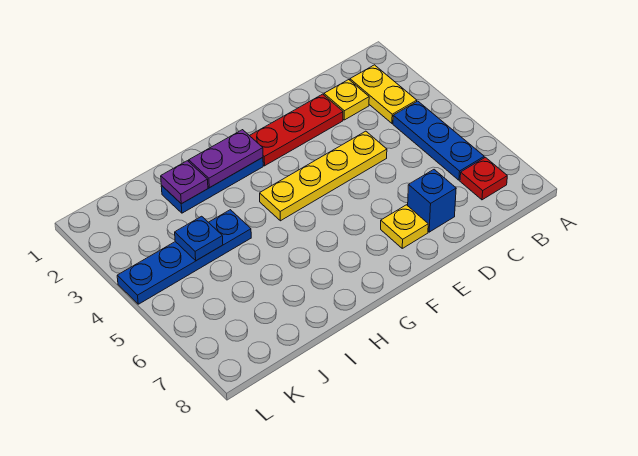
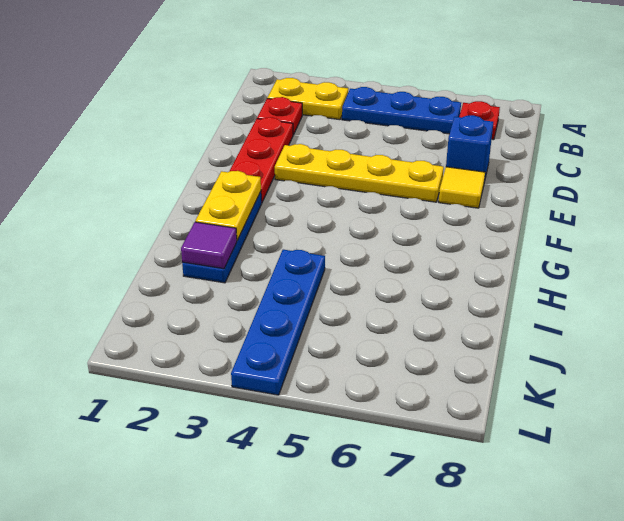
yellow plate C2 level 1 -> red plate C2 level 1
yellow plate D4:G4 level 1 -> yellow plate E3:E6 level 1
yellow plate E7 level 1 -> yellow tile E7 level 1
purple plate G2:H2 level 2 -> yellow plate G2:H2 level 2
purple plate I2 level 2 -> purple tile I2 level 2
blue plate J4 level 2 -> none

